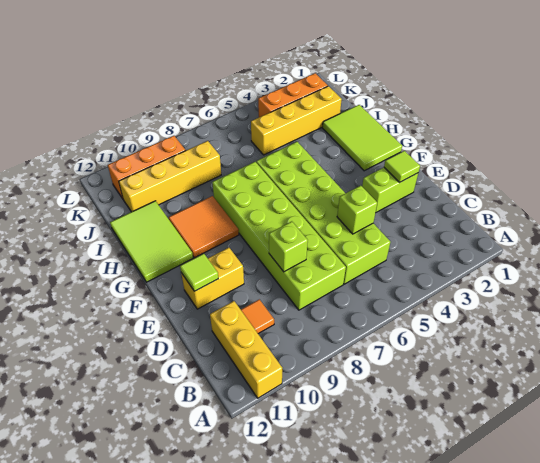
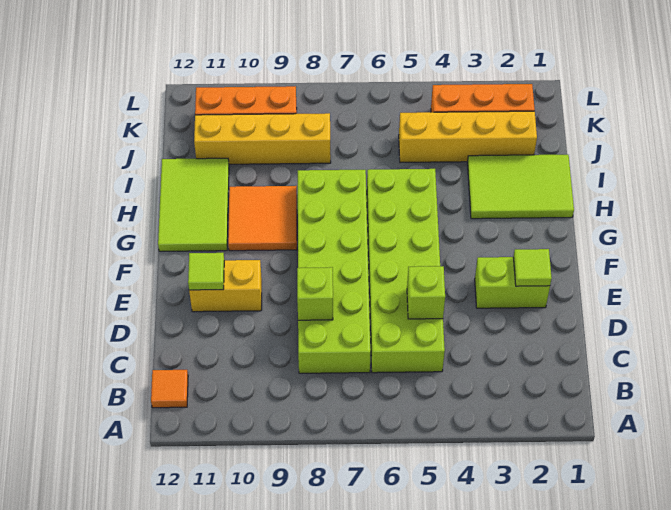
yellow brick A11:C11 level 1 -> none
orange tile C10 level 1 -> orange tile B12 level 1
lime tile G1:I2 level 1 -> lime tile H1:I3 level 1

